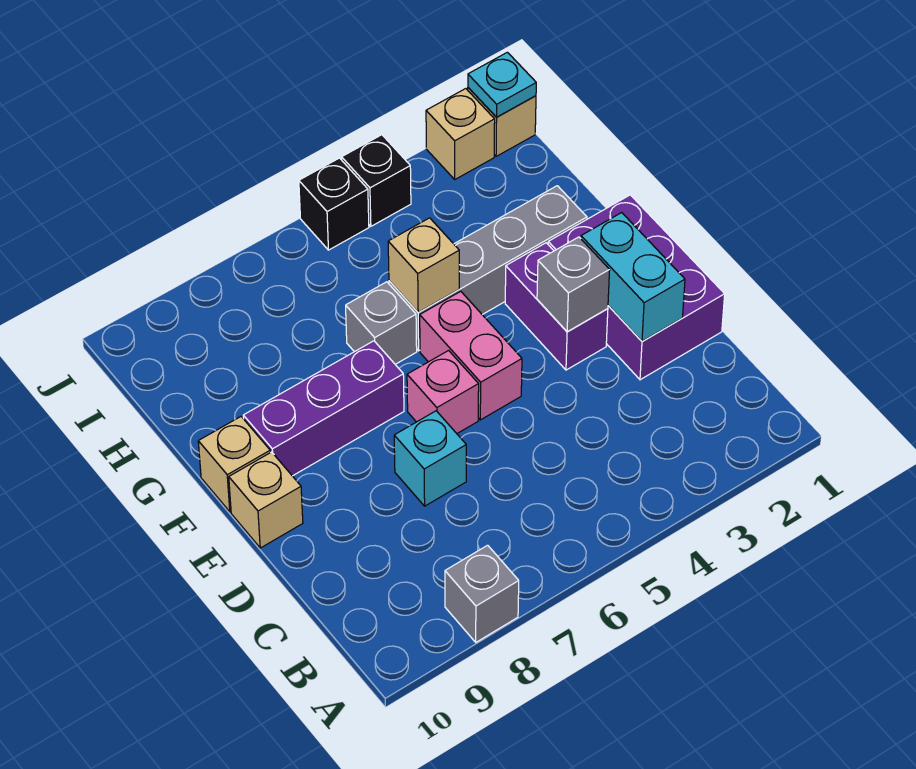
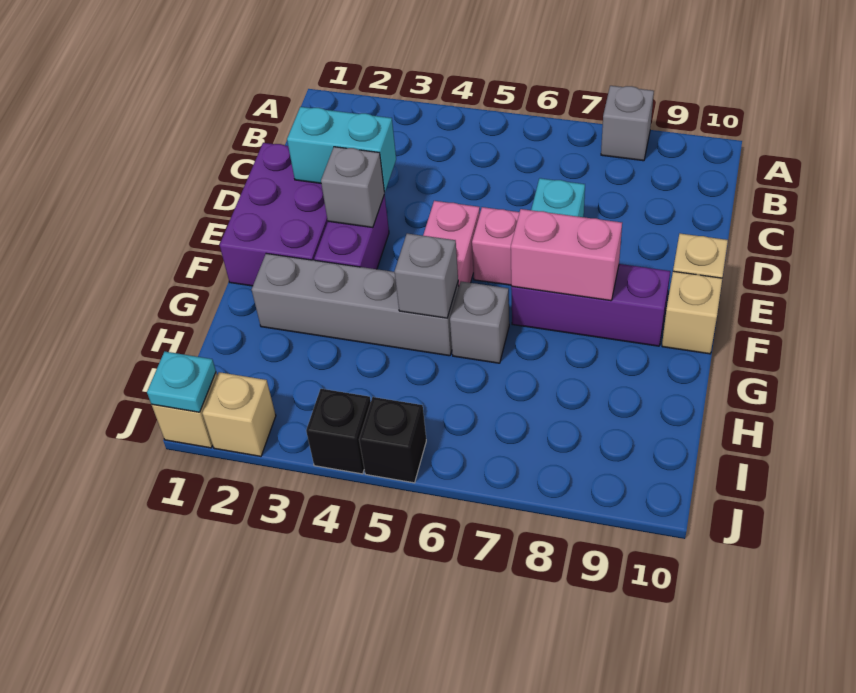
cyan brick D2:E2 level 2 -> cyan brick D2:D3 level 2
none -> pink brick F7:F8 level 2
tan brick G5 level 2 -> grey brick G5 level 2

